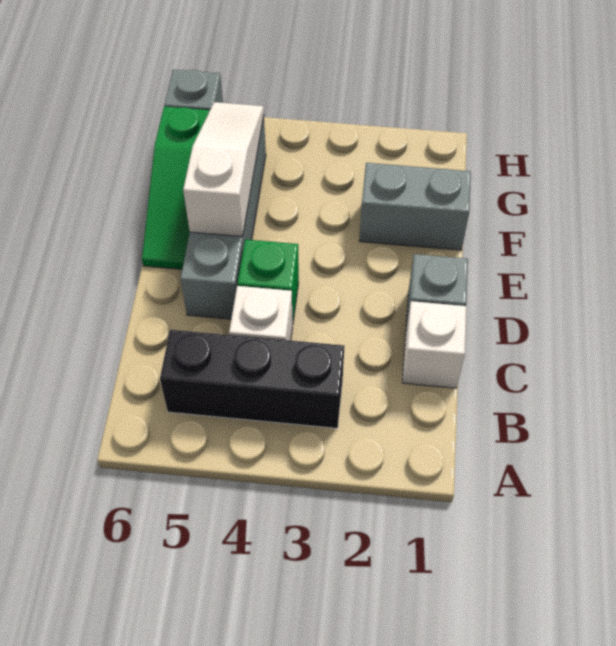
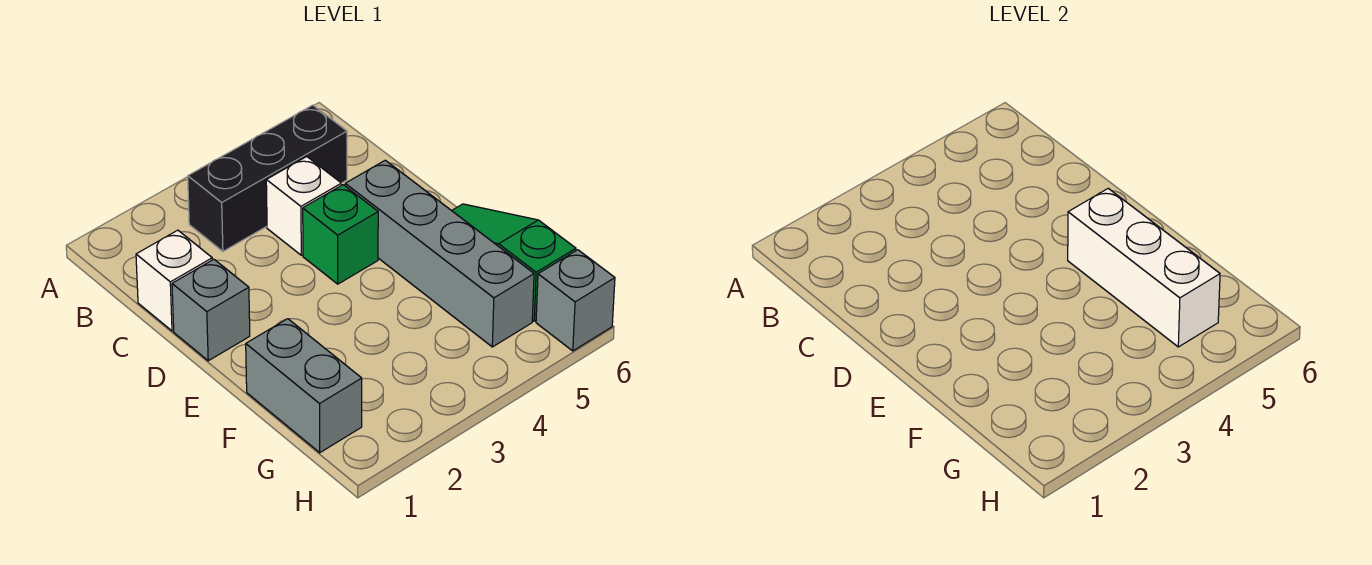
white slope E5:G5 level 2 top E -> white brick E5:G5 level 2
grey brick F1:F2 level 1 -> grey brick F1:G1 level 1

